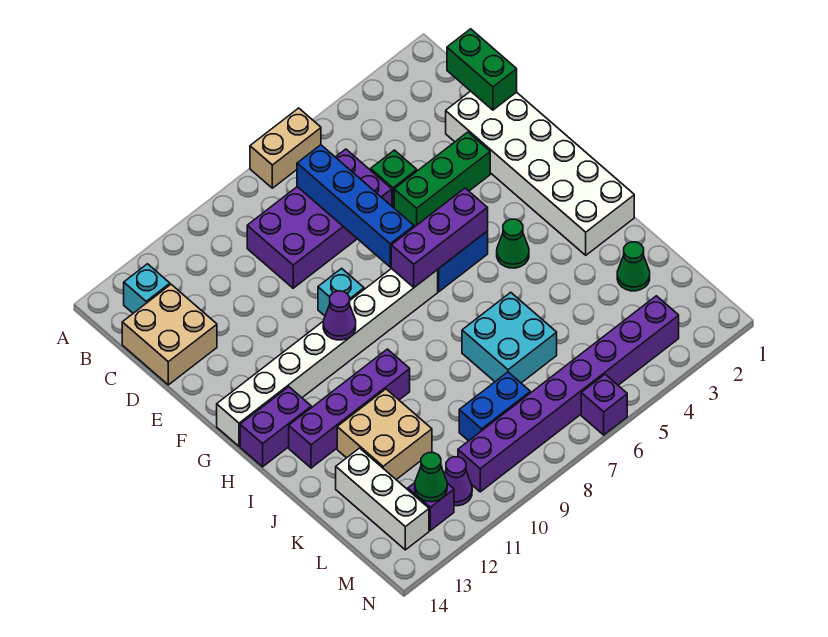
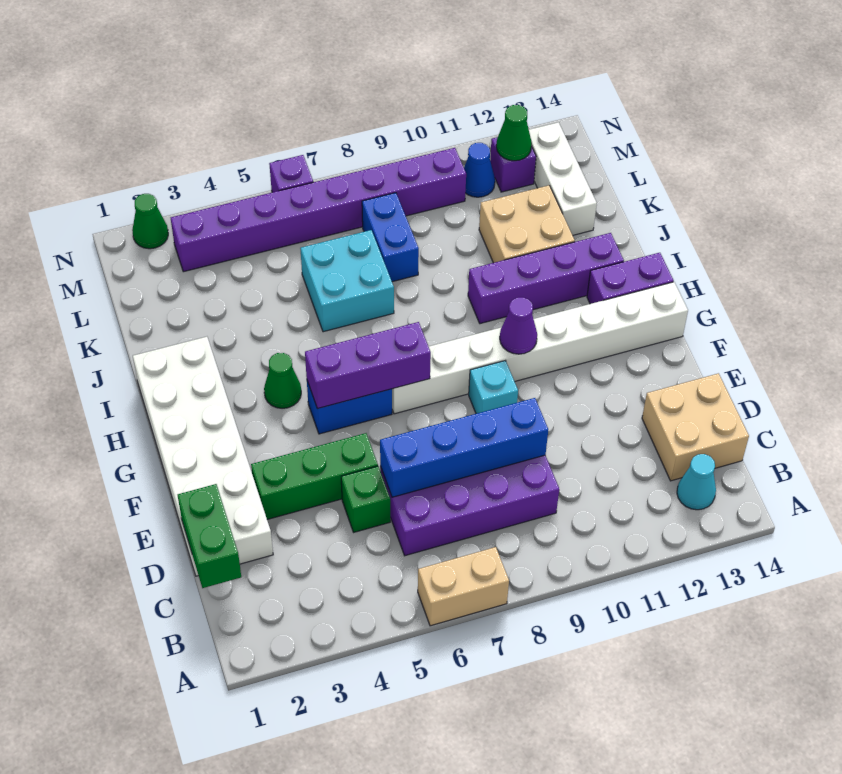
cyan brick B13 level 1 -> cyan cone B13 level 1
blue brick C7:F7 level 2 -> blue brick D6:D9 level 2
green cone K2 level 1 -> green cone N2 level 1
blue brick L8:L9 level 1 -> blue brick K8:L8 level 1
purple cone M11 level 1 -> blue cone M11 level 1

